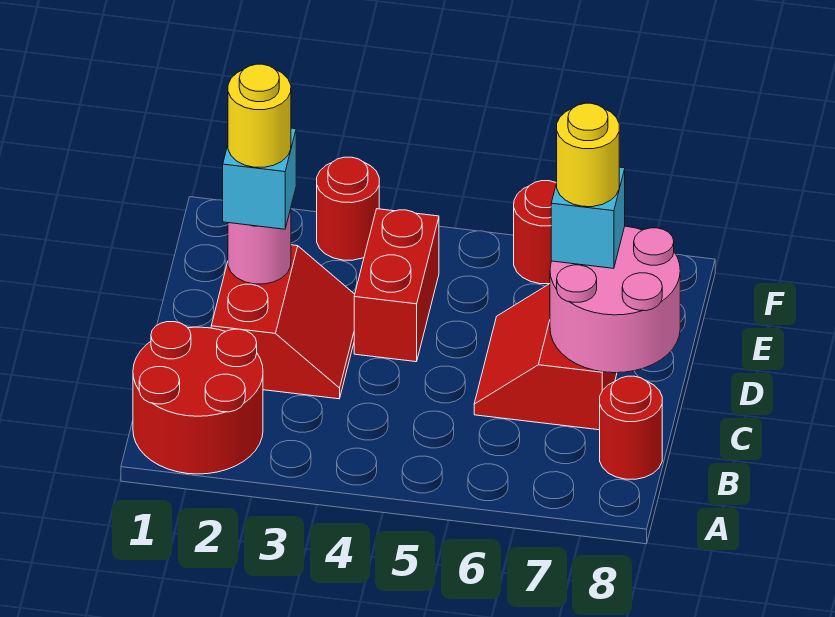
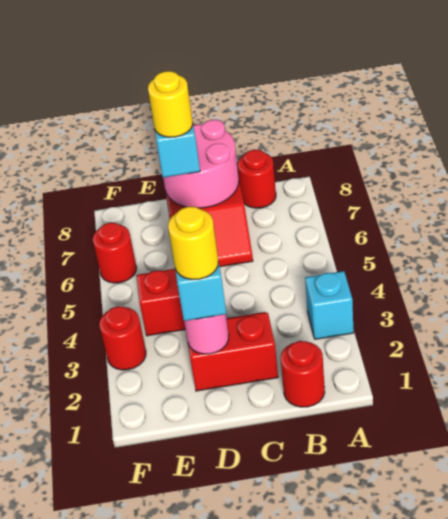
red round brick A1:B2 level 1 -> red round brick B1 level 1
none -> cyan brick A3 level 1

